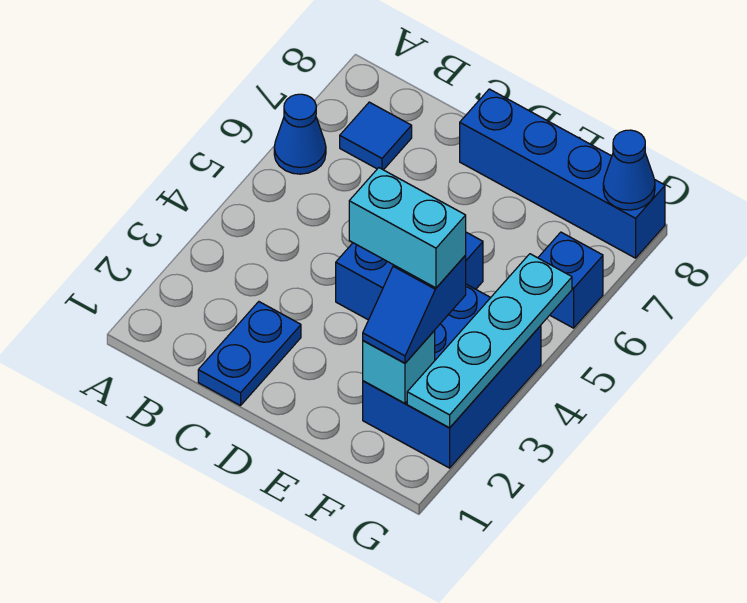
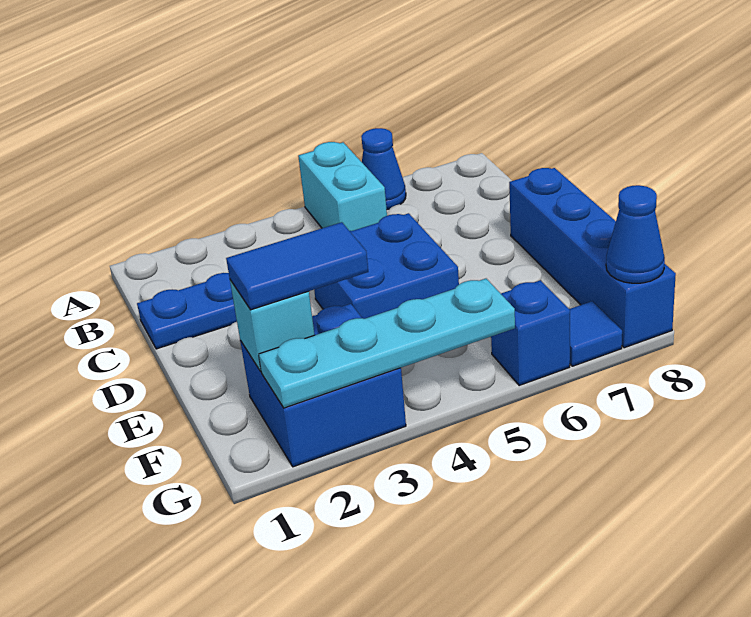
blue tile B7 level 1 -> blue tile G7 level 1
cyan brick E3:F3 level 4 -> cyan brick A5:B5 level 1
blue brick F2:G4 level 1 -> blue brick F2:G3 level 1
blue slope F2:F3 level 3 top 3 -> blue tile F2:F3 level 3

